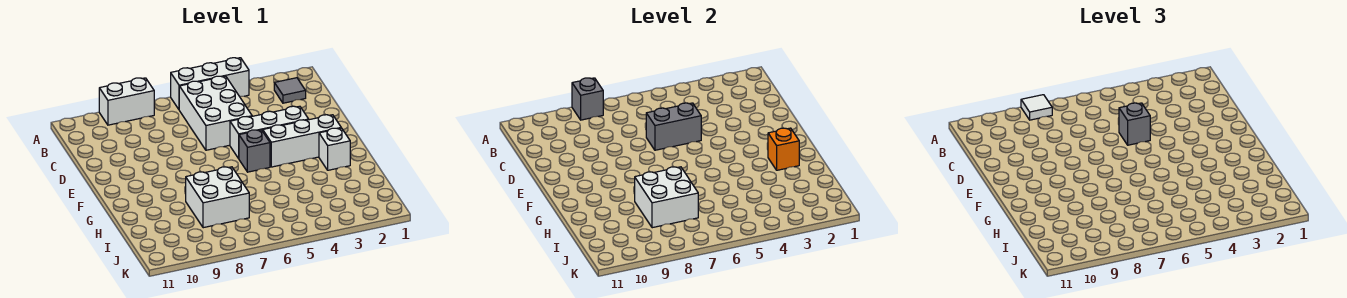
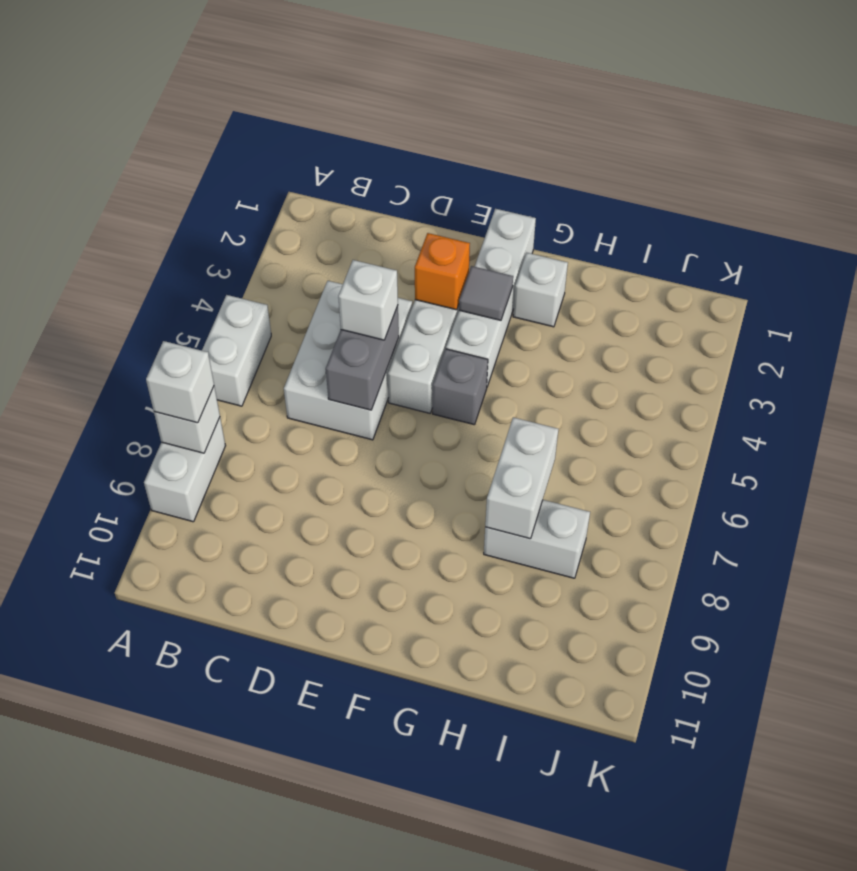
white brick A4:A6 level 1 -> white brick A5:A6 level 1
grey brick A8 level 2 -> white brick A8 level 2
white tile A8 level 3 -> white brick A8 level 3
grey tile B2 level 1 -> grey tile F3 level 2
white brick B5:D6 level 1 -> white brick C4:D6 level 1
grey brick D5 level 3 -> white brick D5 level 3
white brick F2:F4 level 1 -> white brick F1:F4 level 1
orange brick G2 level 2 -> orange brick E3 level 2
white brick H7:I8 level 1 -> white brick H8:I8 level 1
white brick H7:I8 level 2 -> white brick H7:H8 level 2

